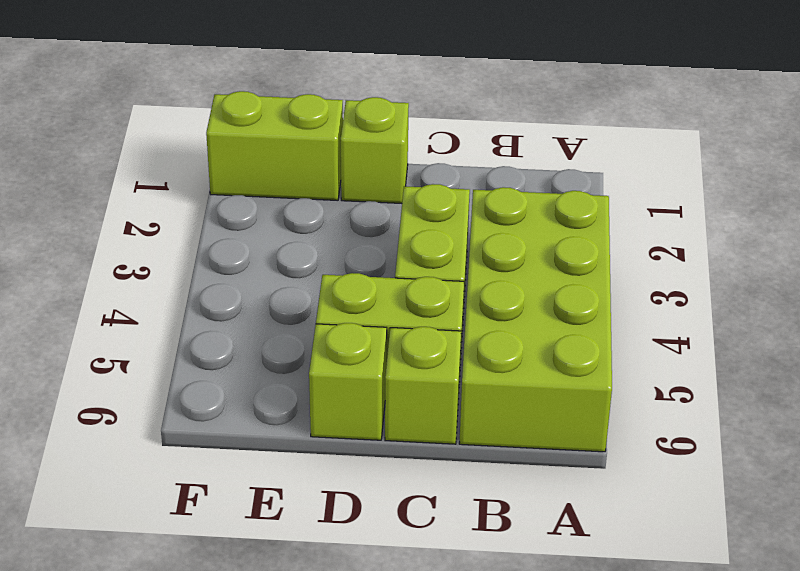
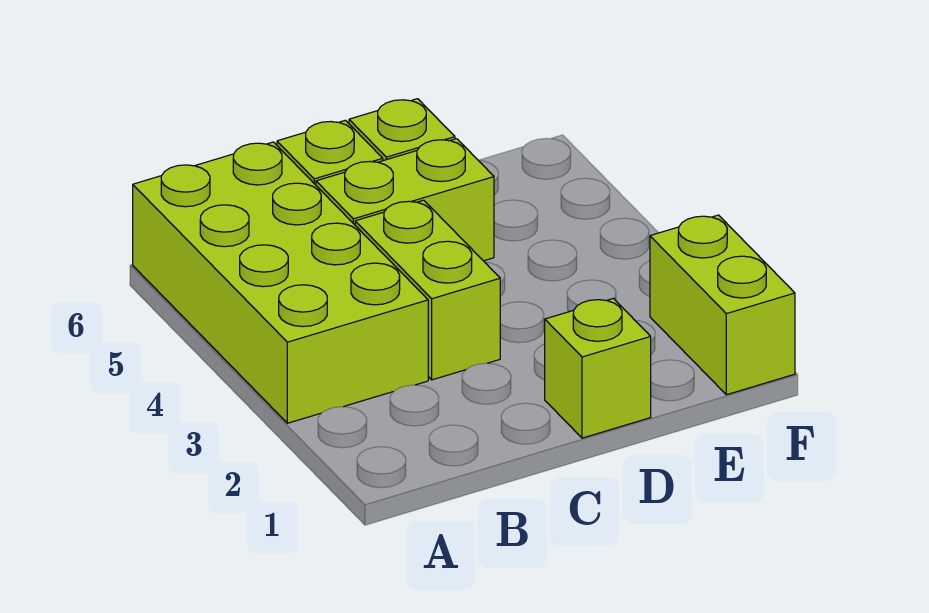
lime brick E1:F1 level 1 -> lime brick F1:F2 level 1

